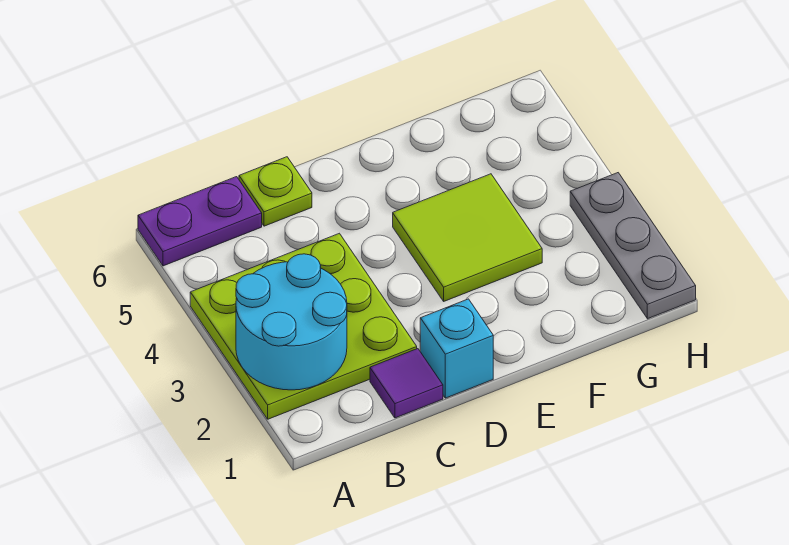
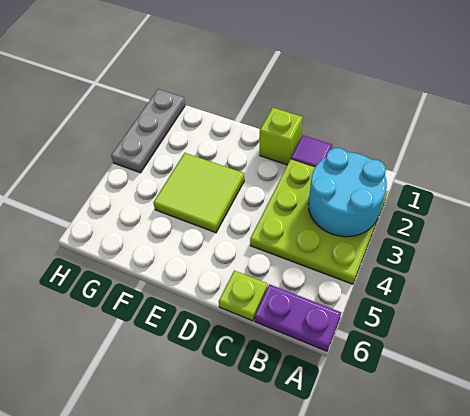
cyan brick D1 level 1 -> lime brick D1 level 1

